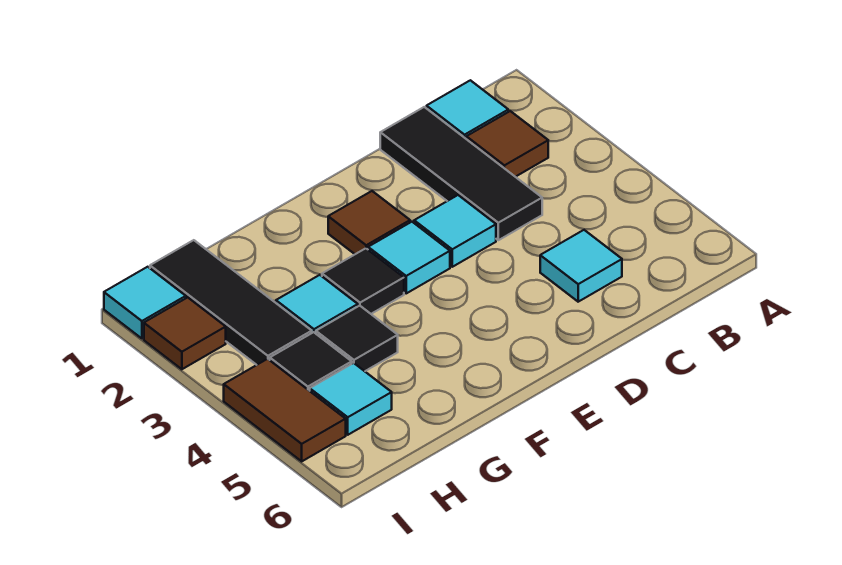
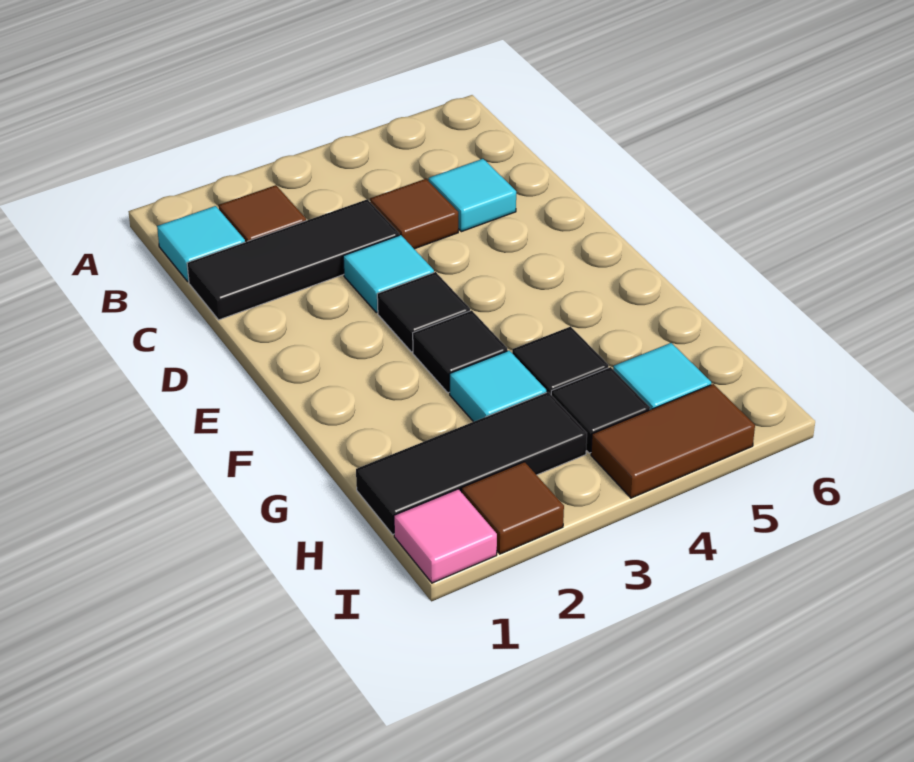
brown tile E2 level 1 -> brown tile C4 level 1
cyan tile E3 level 1 -> black tile E3 level 1
cyan tile I1 level 1 -> pink tile I1 level 1

